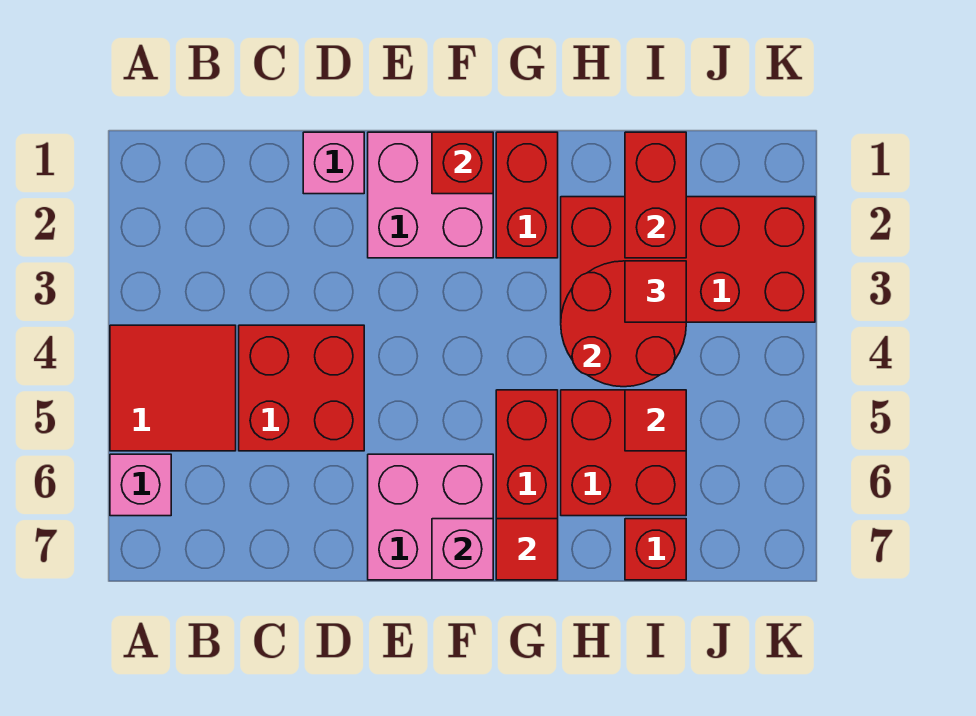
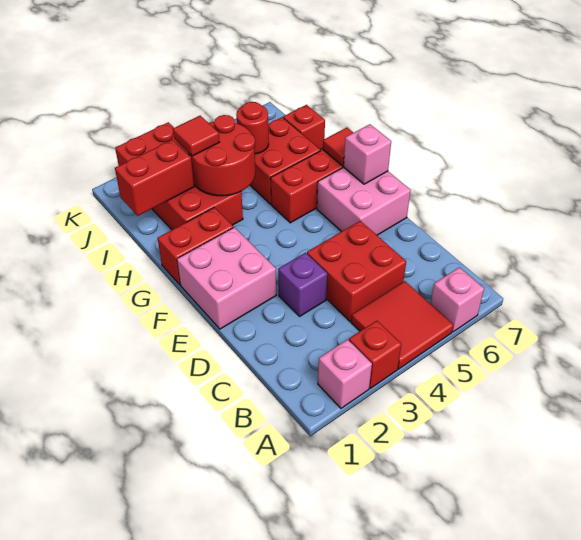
pink brick D1 level 1 -> pink brick A2 level 1
none -> purple brick D3 level 1
red brick F1 level 2 -> red brick A3 level 1
red tile I5 level 2 -> red round brick I5 level 2

